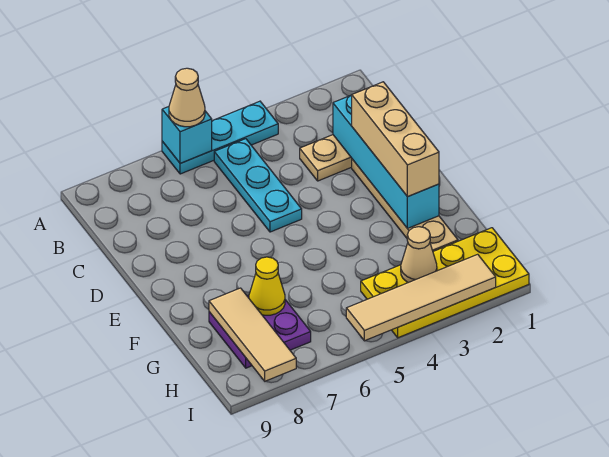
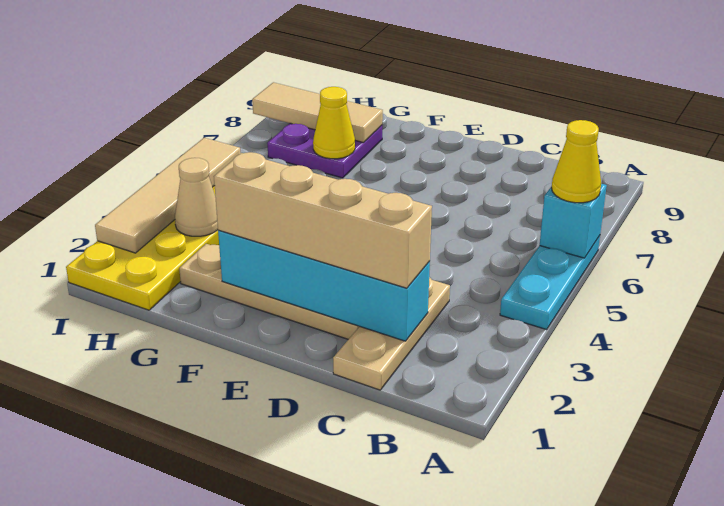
tan cone A6 level 3 -> yellow cone A6 level 3
cyan plate B5:D5 level 1 -> none
tan brick D2:F2 level 3 -> tan brick C2:F2 level 3

